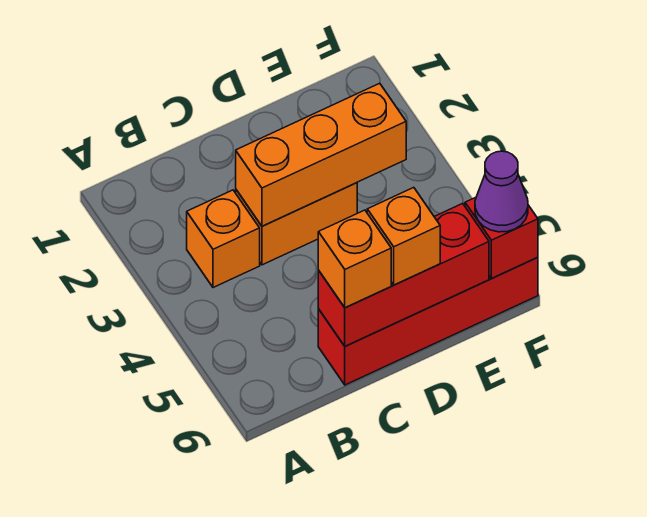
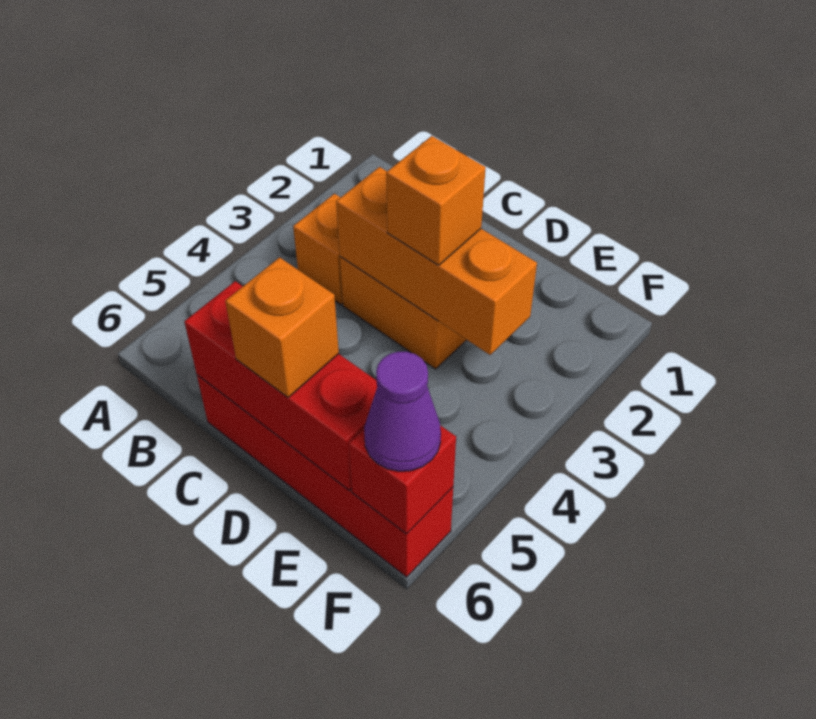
orange brick C6 level 3 -> orange brick D3 level 3

